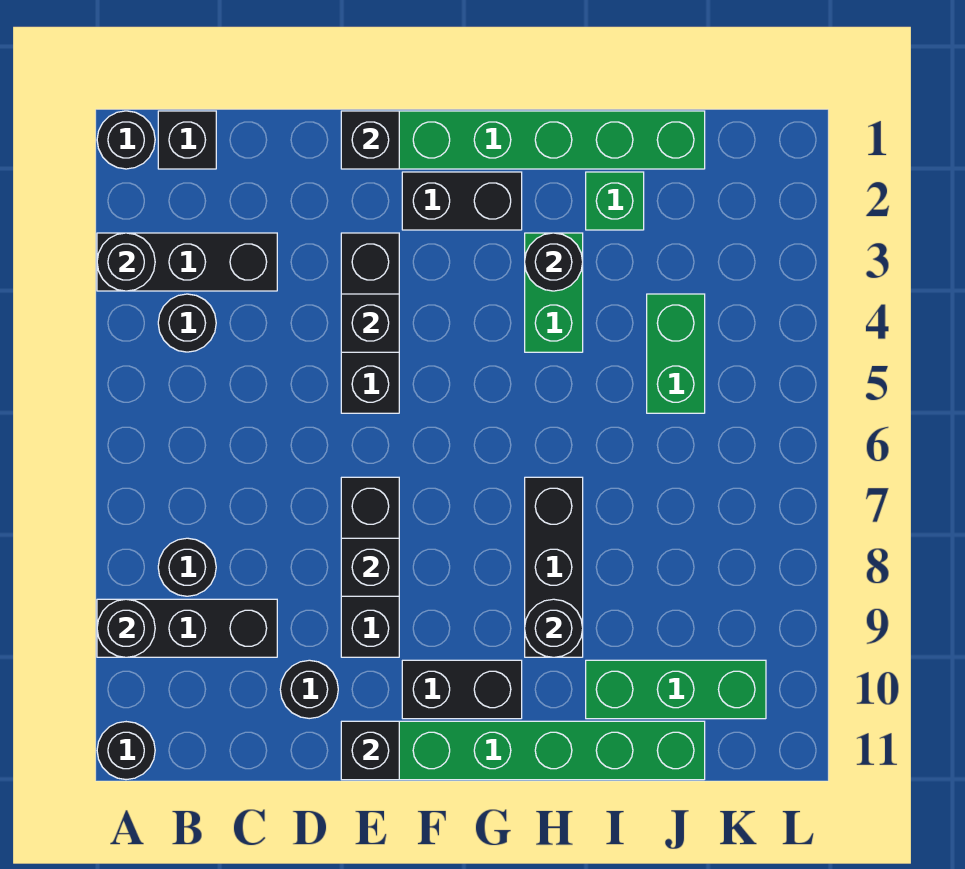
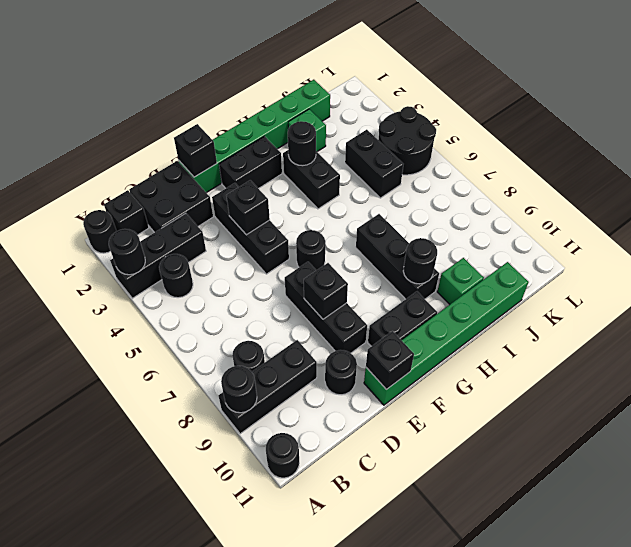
none -> black brick C1:D2 level 1
none -> black round brick F6 level 1
green brick H3:H4 level 1 -> black brick H3:H4 level 1
green brick I10:K10 level 1 -> green brick I10 level 1
green brick J4:J5 level 1 -> black brick J4:J5 level 1
none -> black round brick K4:L5 level 1

